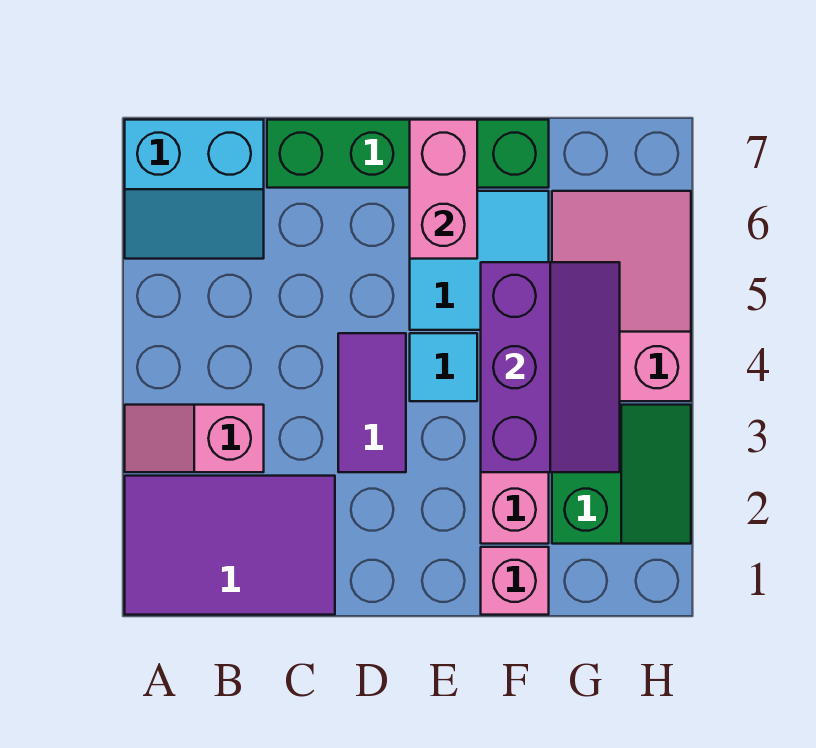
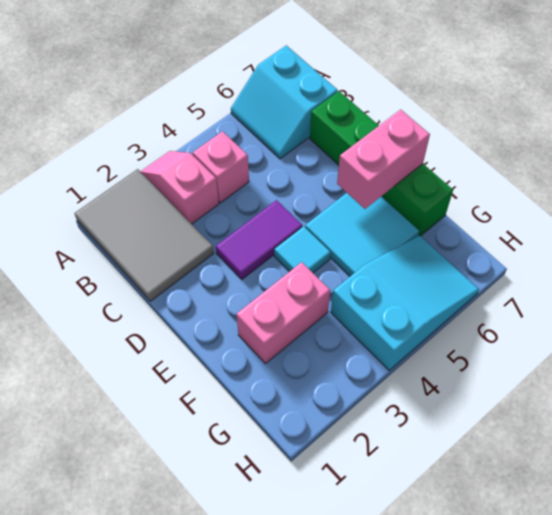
purple tile A1:C2 level 1 -> grey tile A1:C2 level 1
pink brick F1 level 1 -> pink brick B4 level 1
purple slope F3:G5 level 2 top F -> none
green slope G2:H3 level 1 top G -> none
pink slope G4:H6 level 1 top 4 -> cyan slope G4:H6 level 1 top 4

